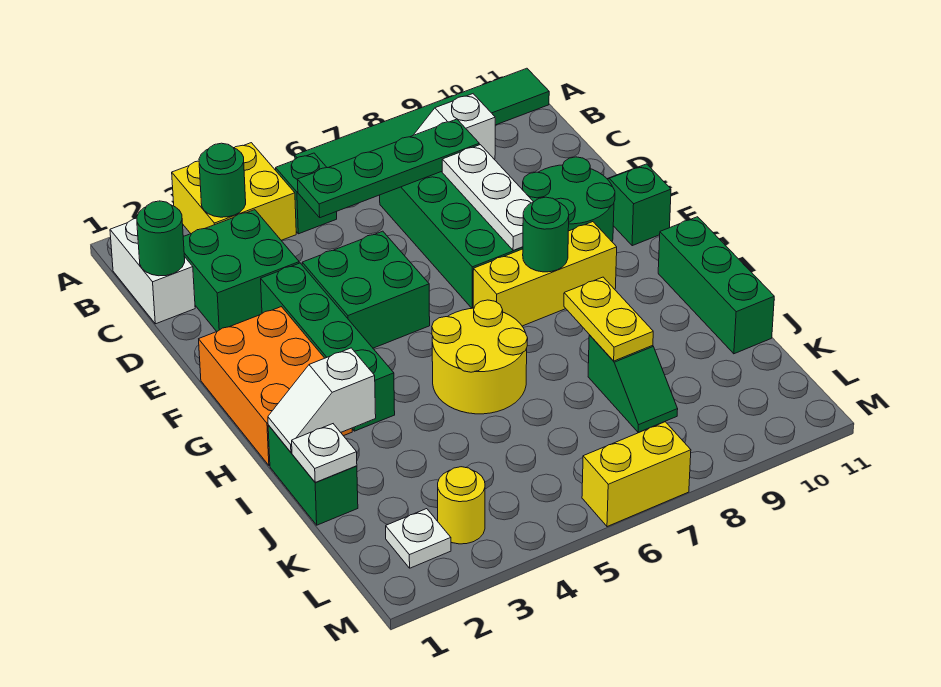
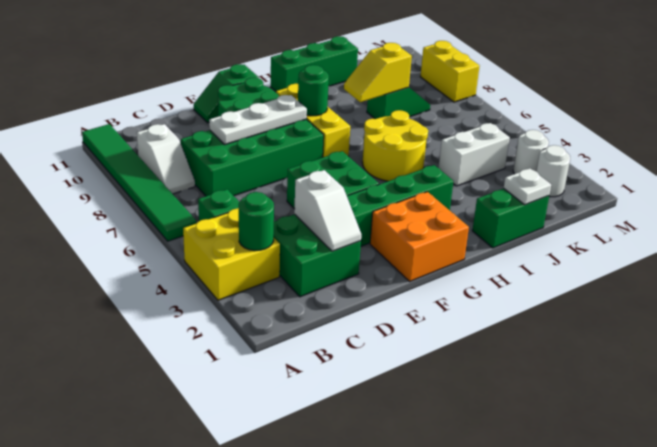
white brick B1:C1 level 1 -> white brick J4:K4 level 1
green round brick C1 level 2 -> none
green plate C5:C8 level 2 -> none
orange brick F1:H2 level 1 -> orange brick F1:G2 level 1
white slope I1:I2 level 2 top 2 -> white slope D2:D3 level 2 top 3
yellow plate I8:J8 level 2 -> yellow slope I8:J8 level 2 top J
white plate L2 level 1 -> white round brick L2 level 1
yellow round brick L3 level 1 -> white round brick L3 level 1
yellow brick M6:M7 level 1 -> yellow brick M8:M9 level 1

